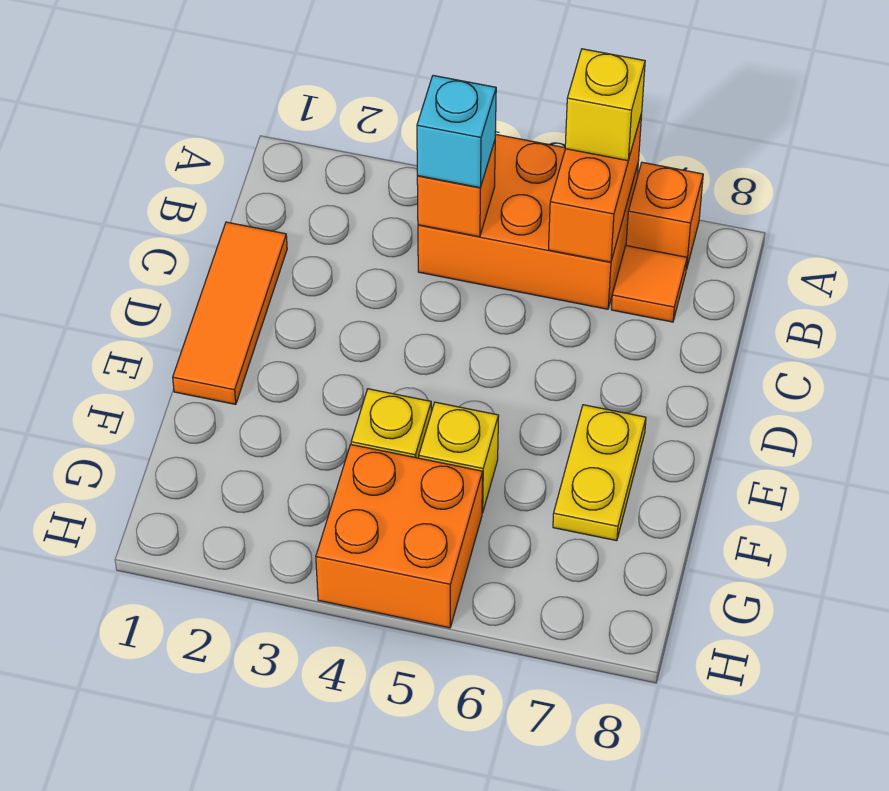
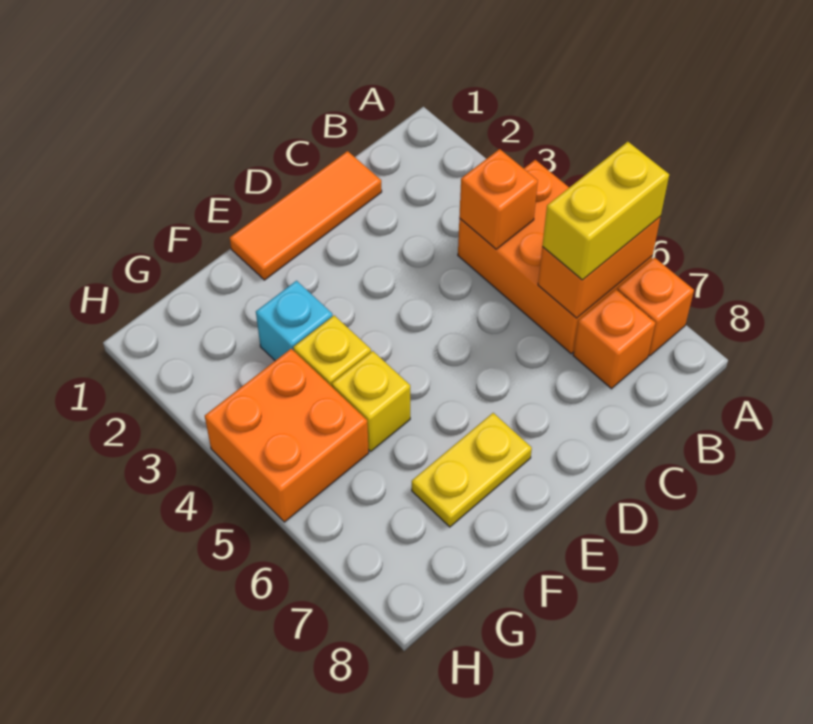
yellow brick A6 level 3 -> yellow brick A6:B6 level 3
cyan brick B4 level 3 -> cyan brick F3 level 1
orange tile B7 level 1 -> orange brick B7 level 1

